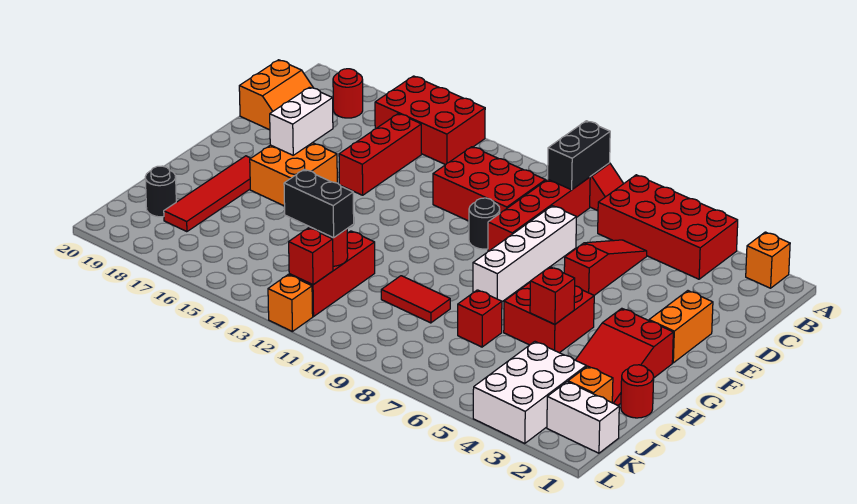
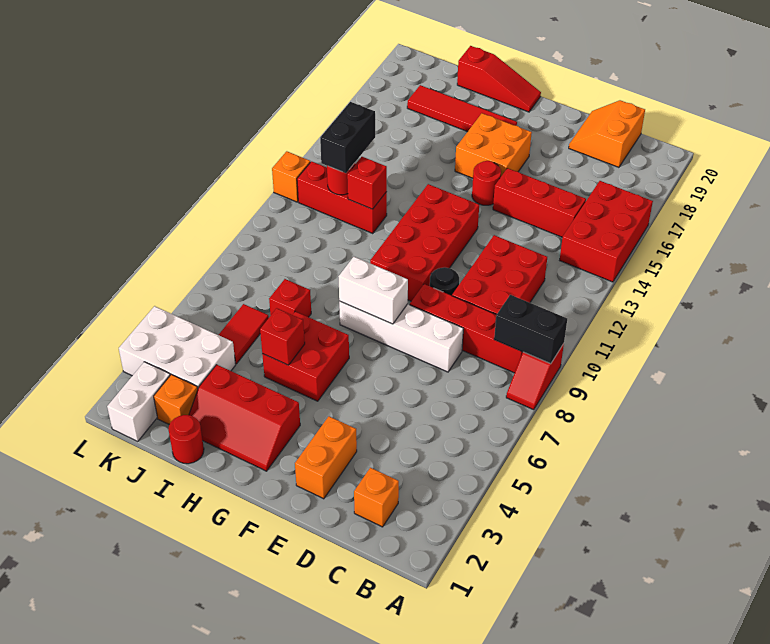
orange brick A2 level 1 -> orange brick C2 level 1
red brick A4:B7 level 1 -> red brick F10:G13 level 1
red round brick B18 level 1 -> red round brick F15 level 1
red slope C6:E6 level 1 top E -> red slope G20:I20 level 1 top I
orange slope C19:D20 level 1 top 20 -> orange slope C19:D20 level 1 top C
orange brick E2:F2 level 1 -> orange brick E2:E3 level 1
white brick E17:F17 level 2 -> white brick F8:G8 level 2
red slope G2:I3 level 1 top G -> red slope G2:I3 level 1 top 3
red tile I9:I10 level 1 -> red tile J5:J6 level 1
black round brick J19 level 1 -> none
red brick K12 level 2 -> red brick I12 level 2

